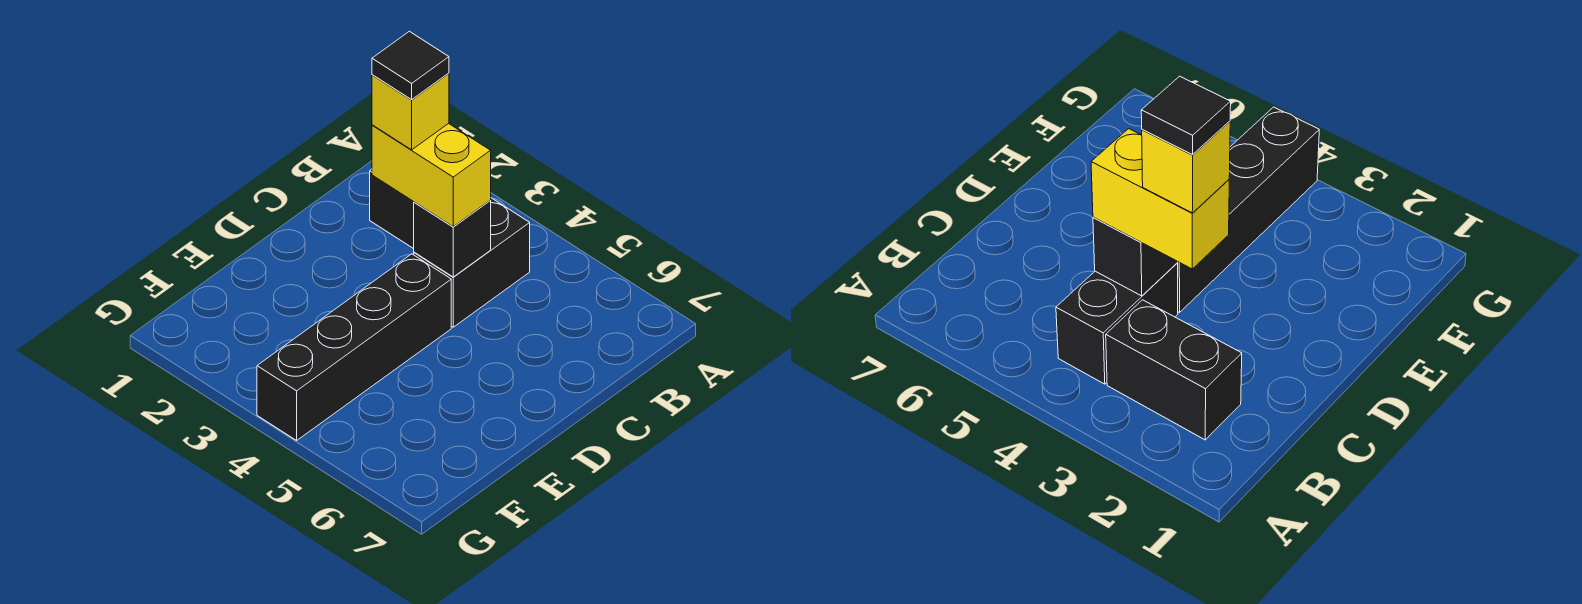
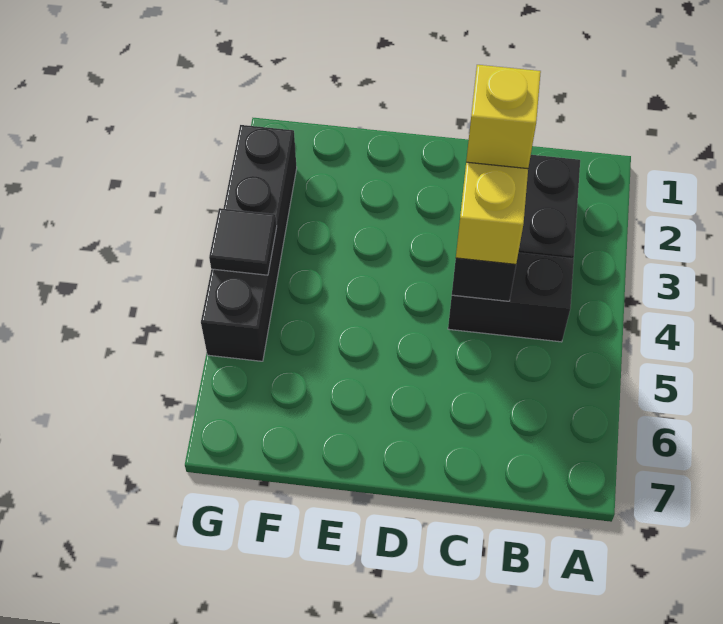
black tile C3 level 5 -> black tile G4 level 2
black brick D4:G4 level 1 -> black brick G2:G5 level 1

